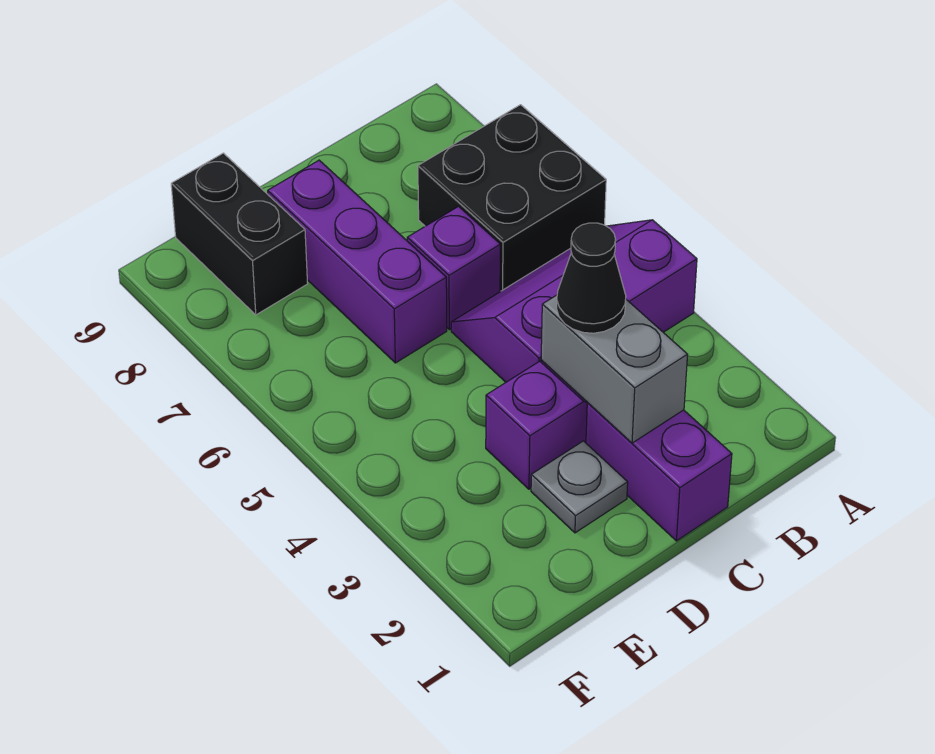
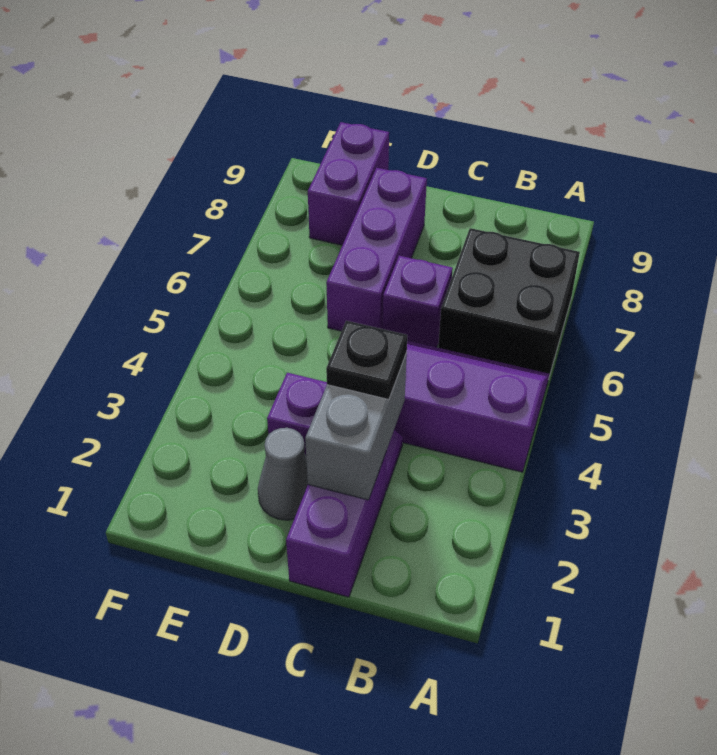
black cone C3 level 3 -> black plate C3 level 3
grey plate D2 level 1 -> grey cone D2 level 1
black brick E8:E9 level 1 -> purple brick E8:E9 level 1

